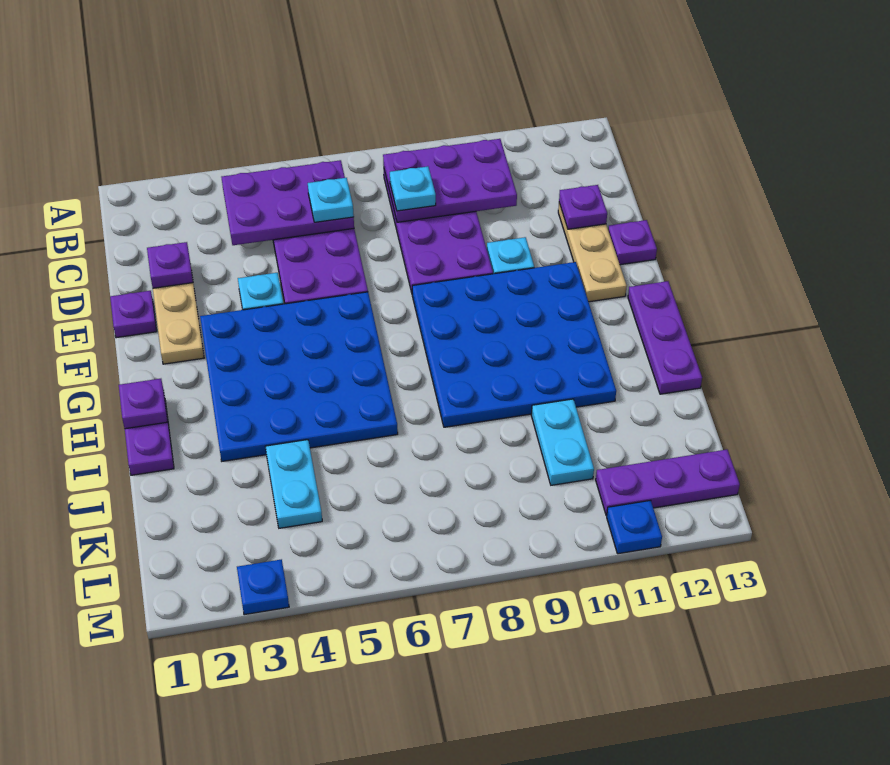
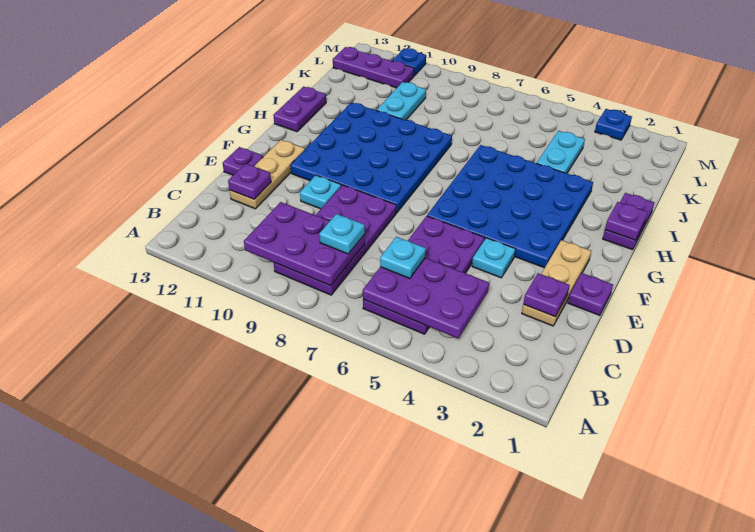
purple plate G13:I13 level 1 -> purple plate H13:I13 level 1

